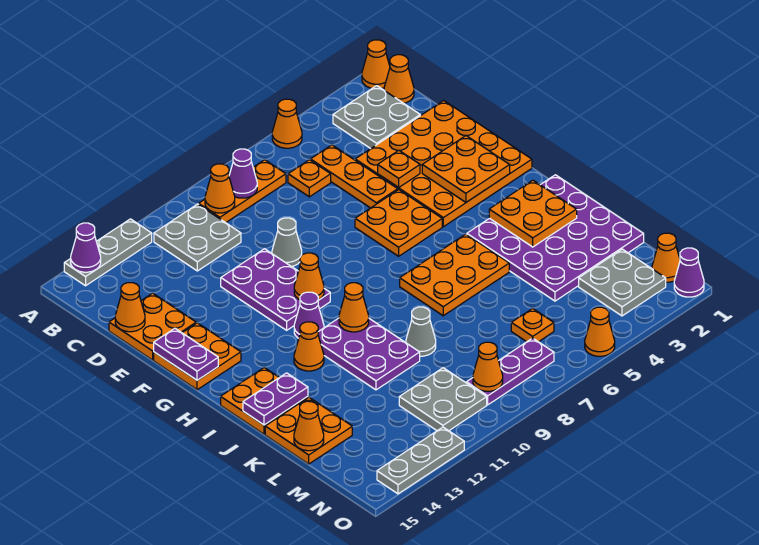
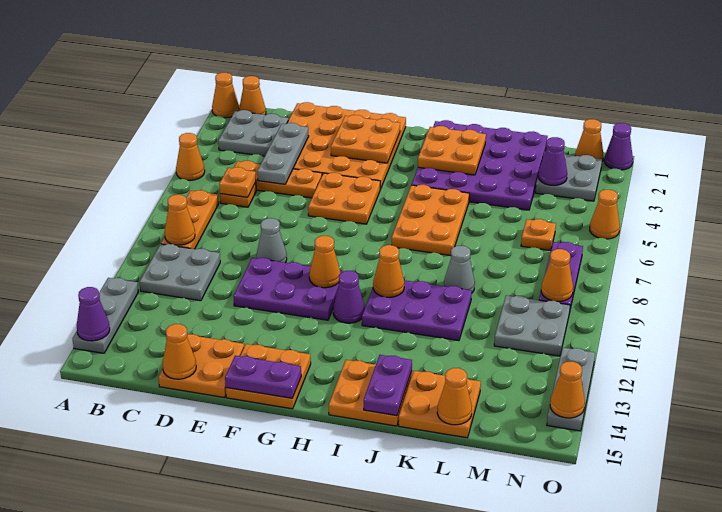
purple cone B8 level 2 -> purple cone M3 level 2
none -> grey plate D3:D5 level 2
orange plate E4 level 2 -> orange plate C6 level 2
orange cone I12 level 1 -> orange cone O14 level 2

